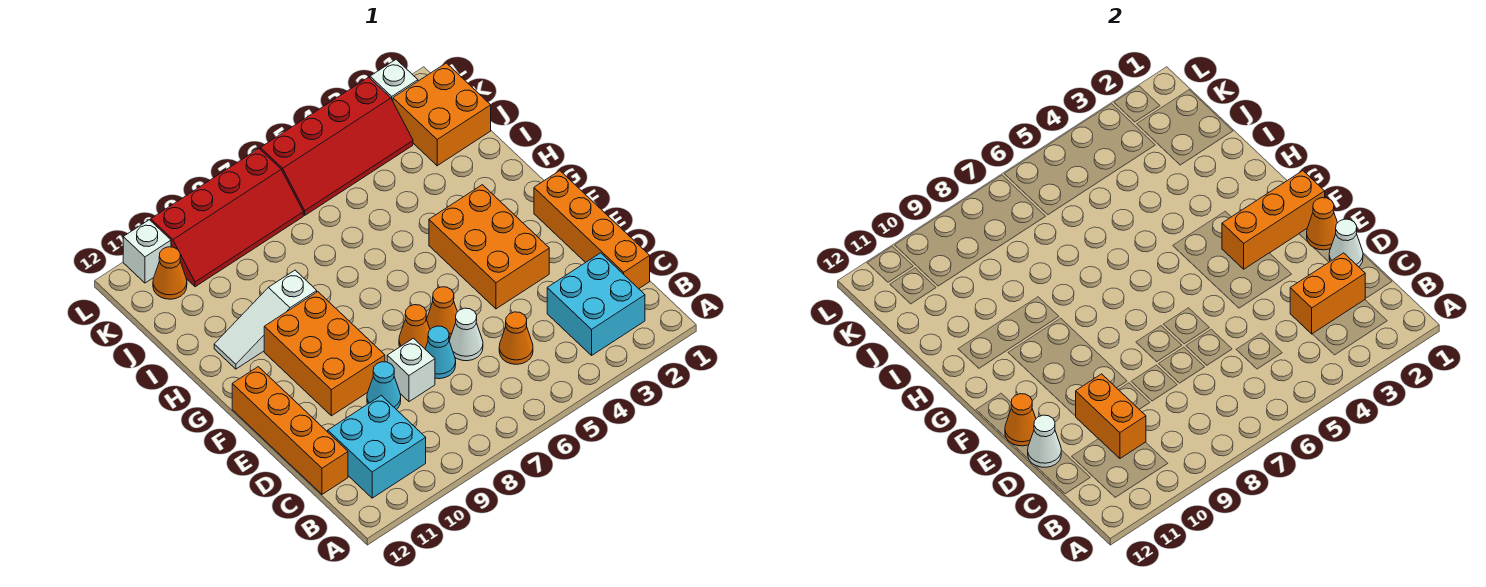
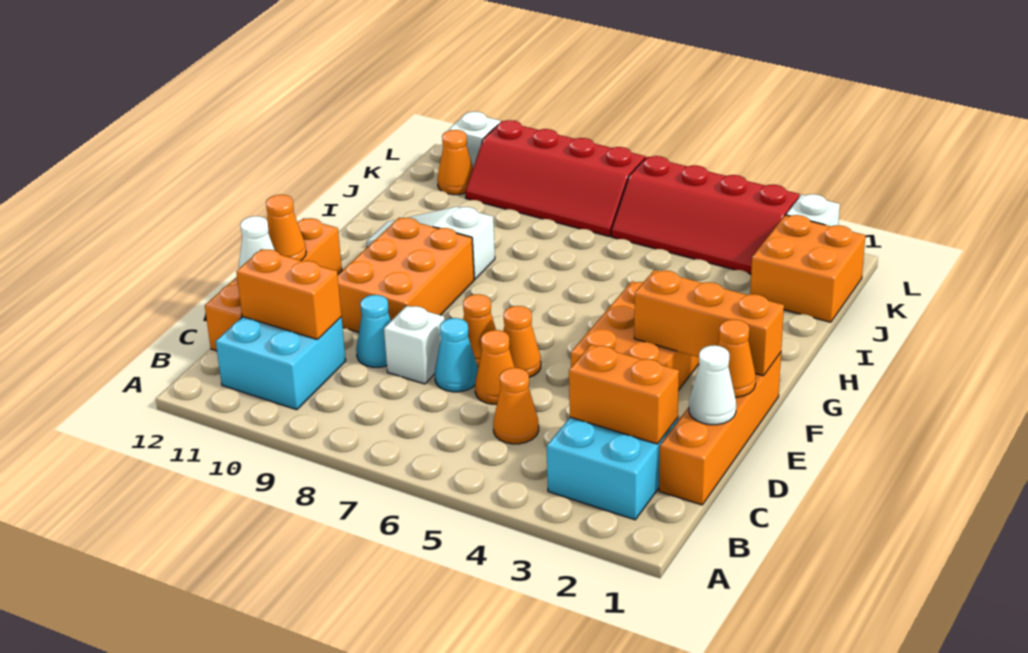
orange brick C10:D10 level 2 -> orange brick C10:C11 level 2
white cone D6 level 1 -> orange cone D6 level 1

